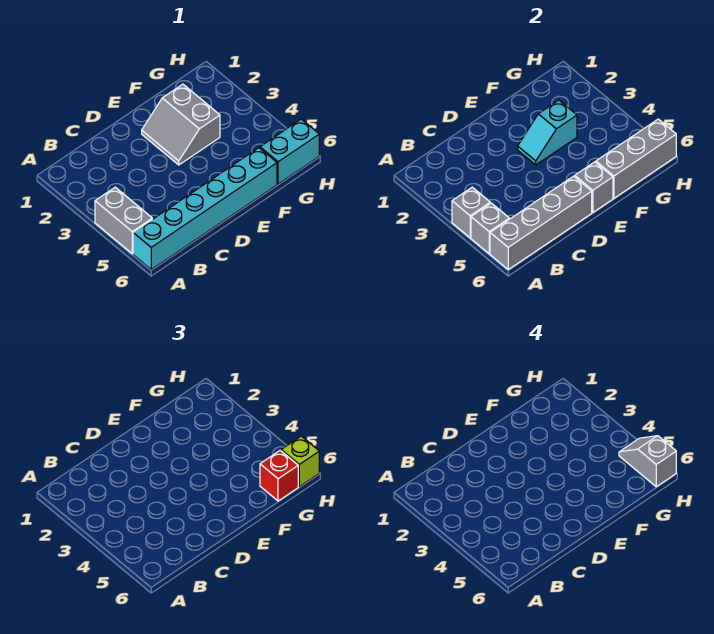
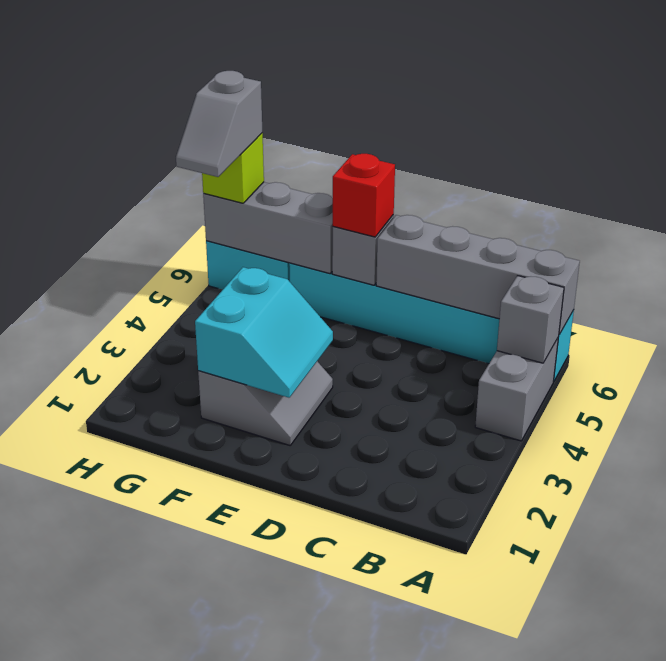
grey brick A4 level 2 -> none
cyan slope E3:F3 level 2 top F -> cyan slope E2:F3 level 2 top F
red brick G6 level 3 -> red brick E6 level 3

